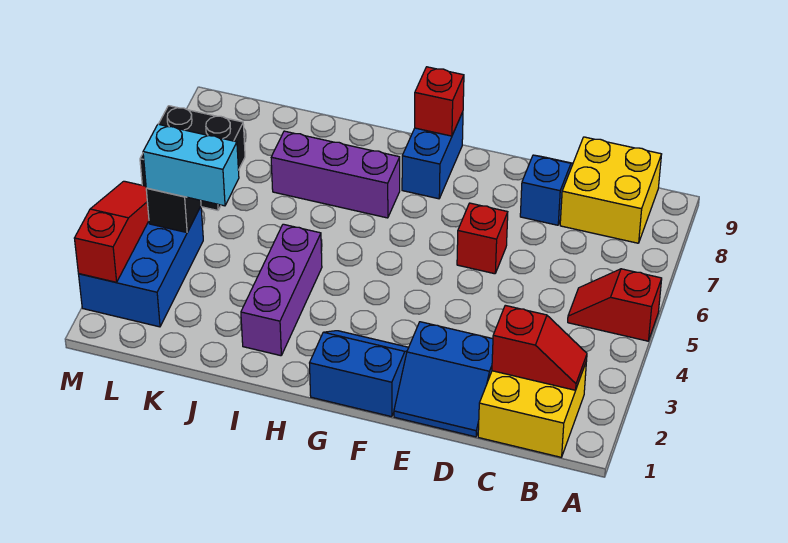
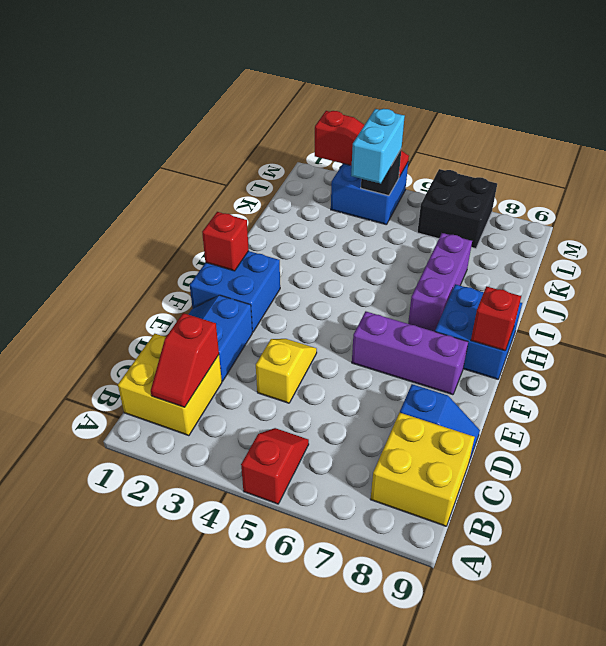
none -> yellow slope D4:E4 level 1 top D
red brick E6 level 1 -> red brick G1 level 2
blue slope F1:G2 level 1 top 1 -> blue brick F1:G2 level 1
blue brick G8:G9 level 1 -> blue brick G8:H9 level 1
purple brick I2:I4 level 1 -> purple brick F6:F8 level 1
blue brick L2:M4 level 1 -> blue brick L3:M4 level 1

